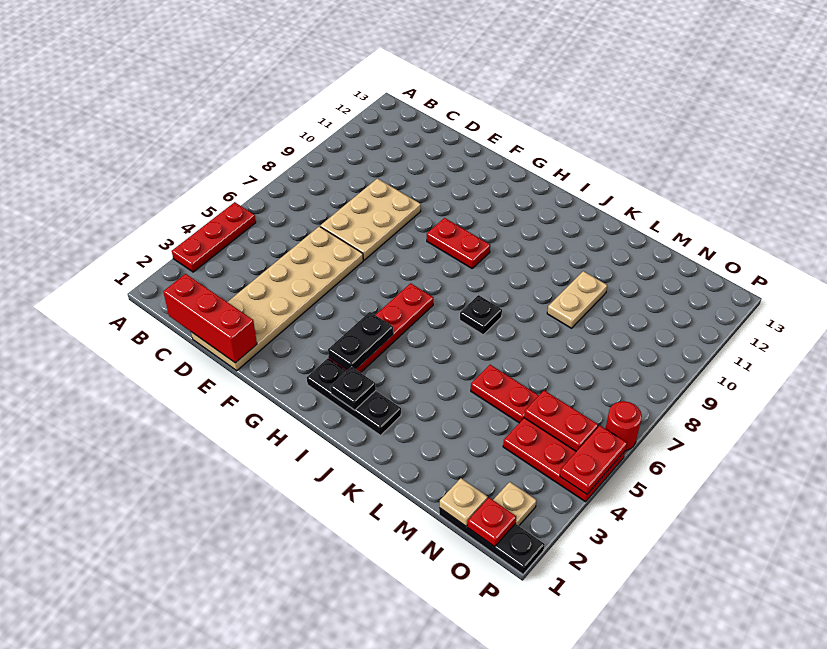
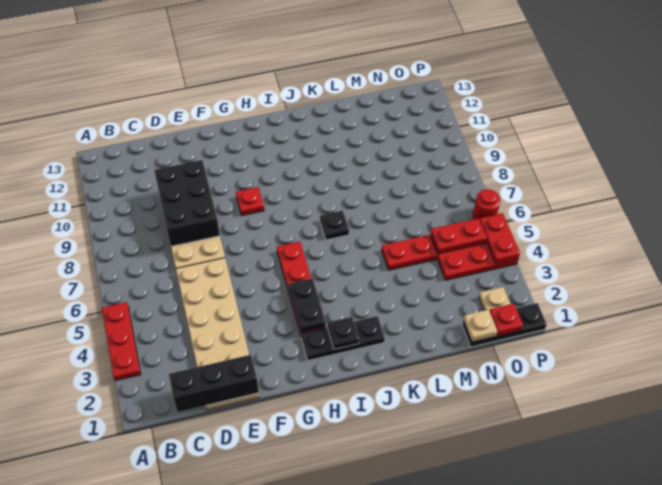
red brick C1:E1 level 2 -> black brick C1:E1 level 2
none -> black brick D8:E10 level 2
red plate G9:H9 level 1 -> red plate G9 level 1
tan plate L9:L10 level 1 -> none

